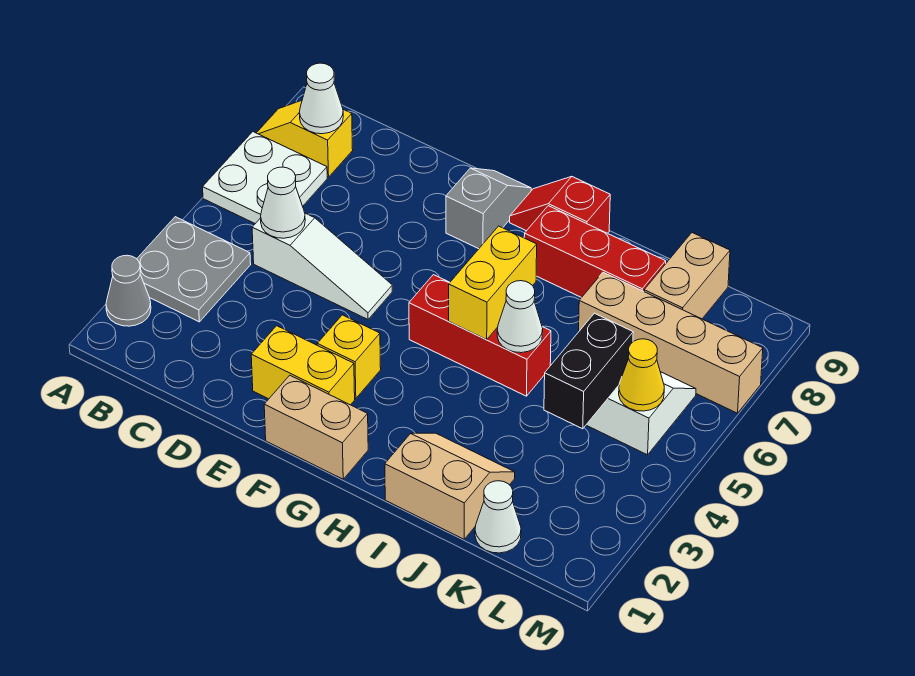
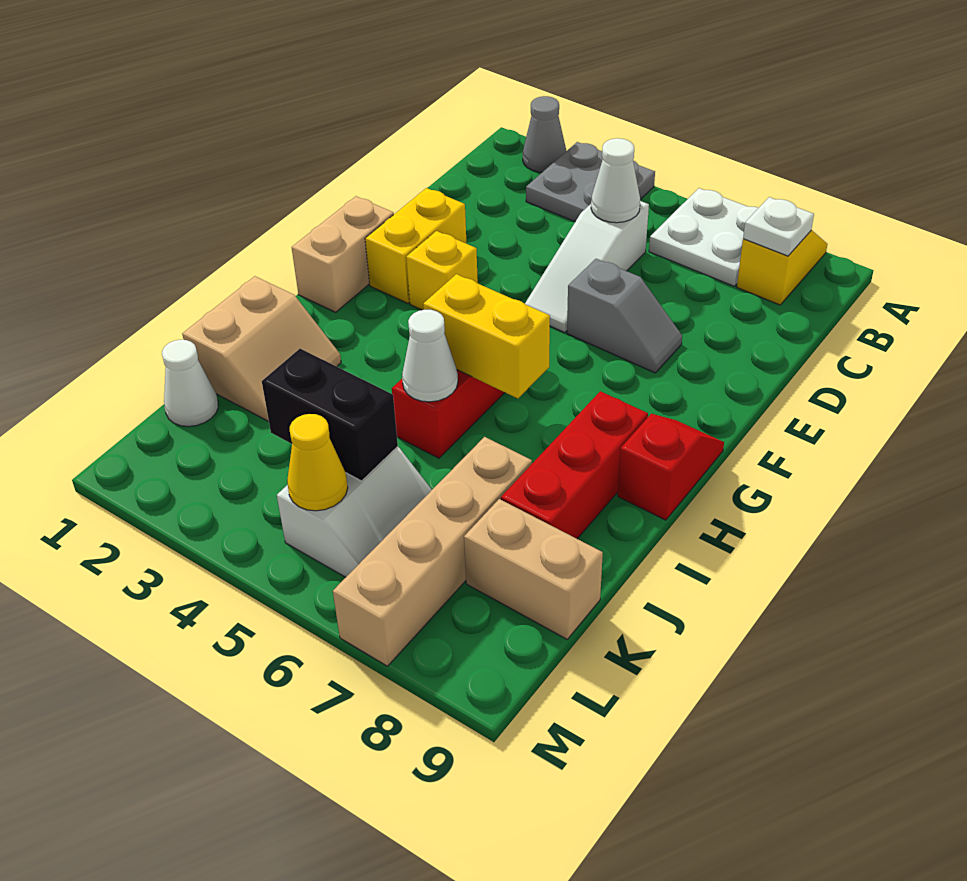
white cone B8 level 2 -> white plate B8 level 2
grey slope F8:F9 level 1 top 8 -> grey slope E6:E7 level 1 top 6

